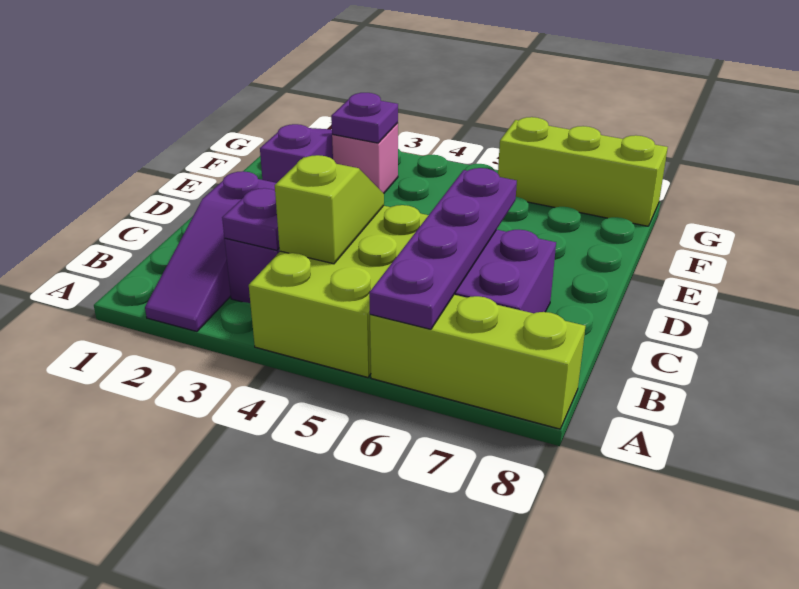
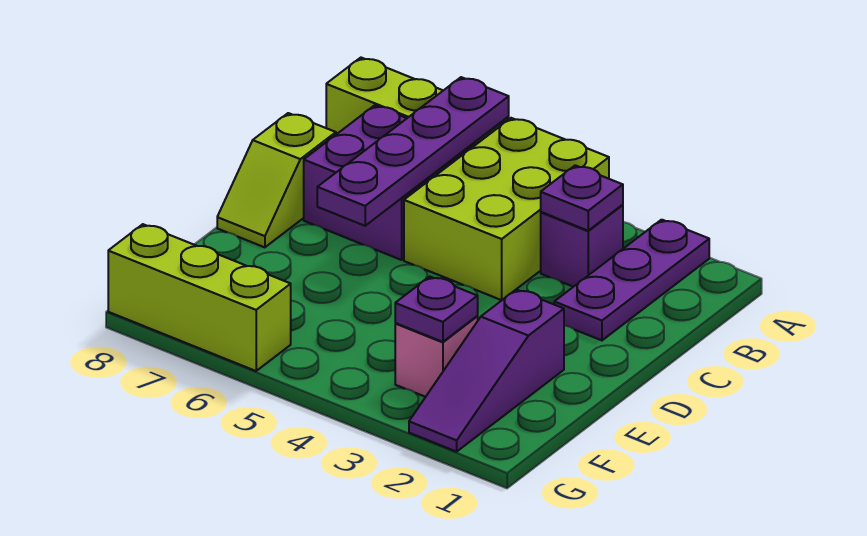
purple slope A2:C2 level 1 top C -> purple plate A2:C2 level 1
lime slope B4:C4 level 2 top B -> lime slope C8:D8 level 1 top C

